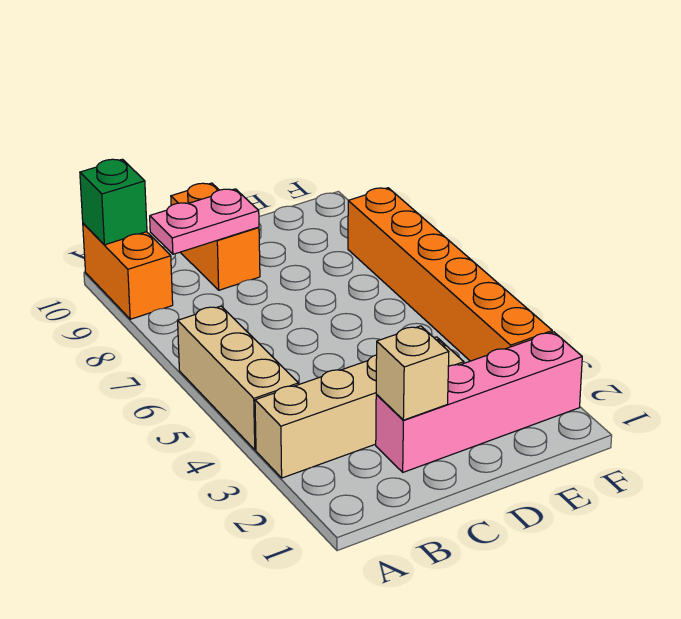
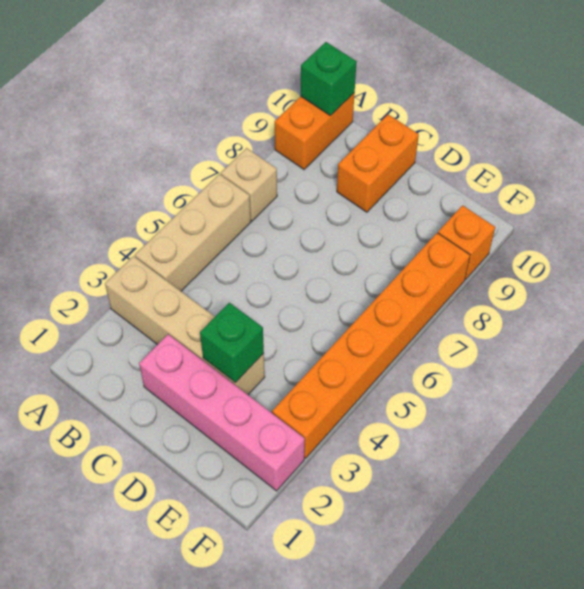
pink plate B9:C9 level 2 -> none
tan brick C2 level 2 -> tan brick A7 level 1
none -> green brick D3 level 2
none -> orange brick F9 level 1

